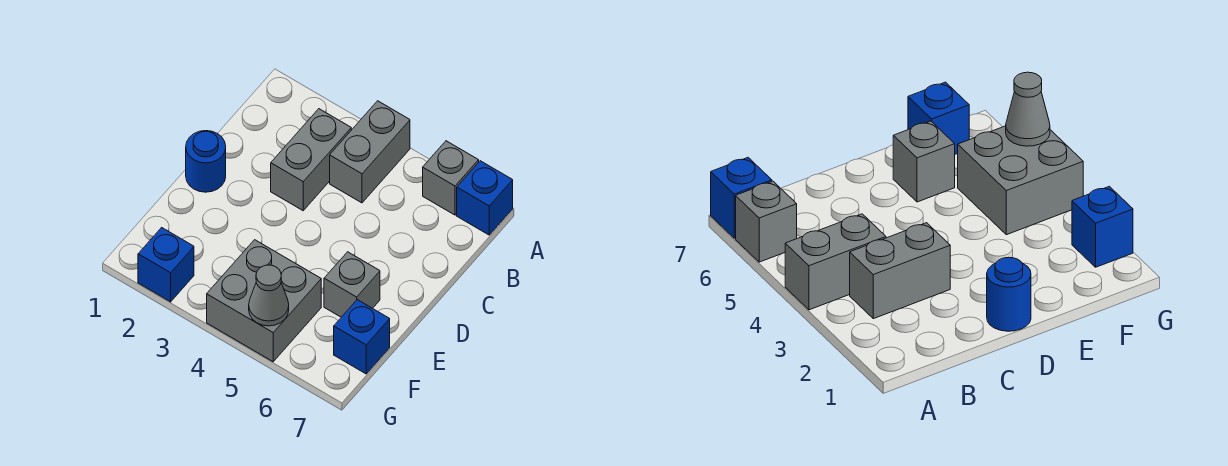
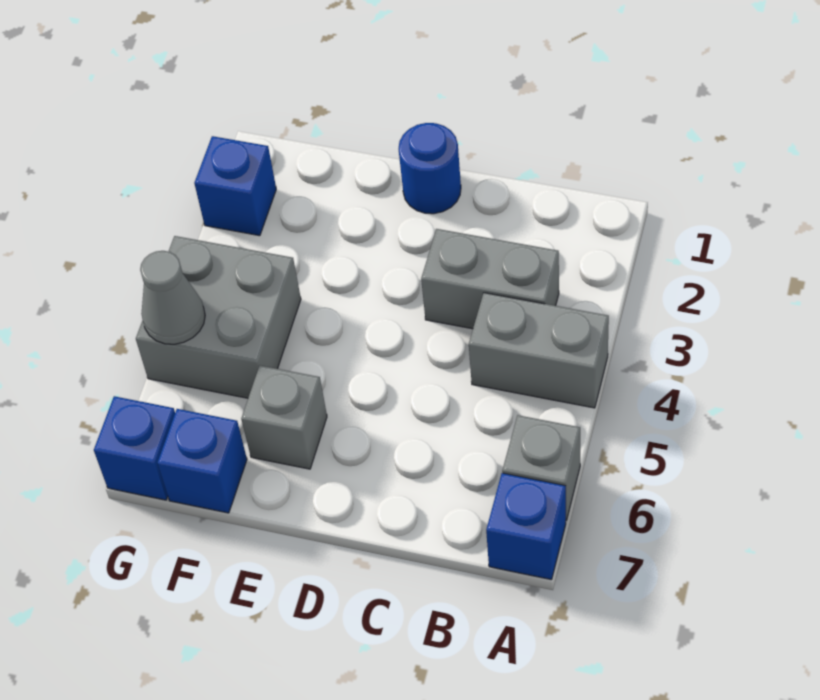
none -> blue brick G7 level 1

